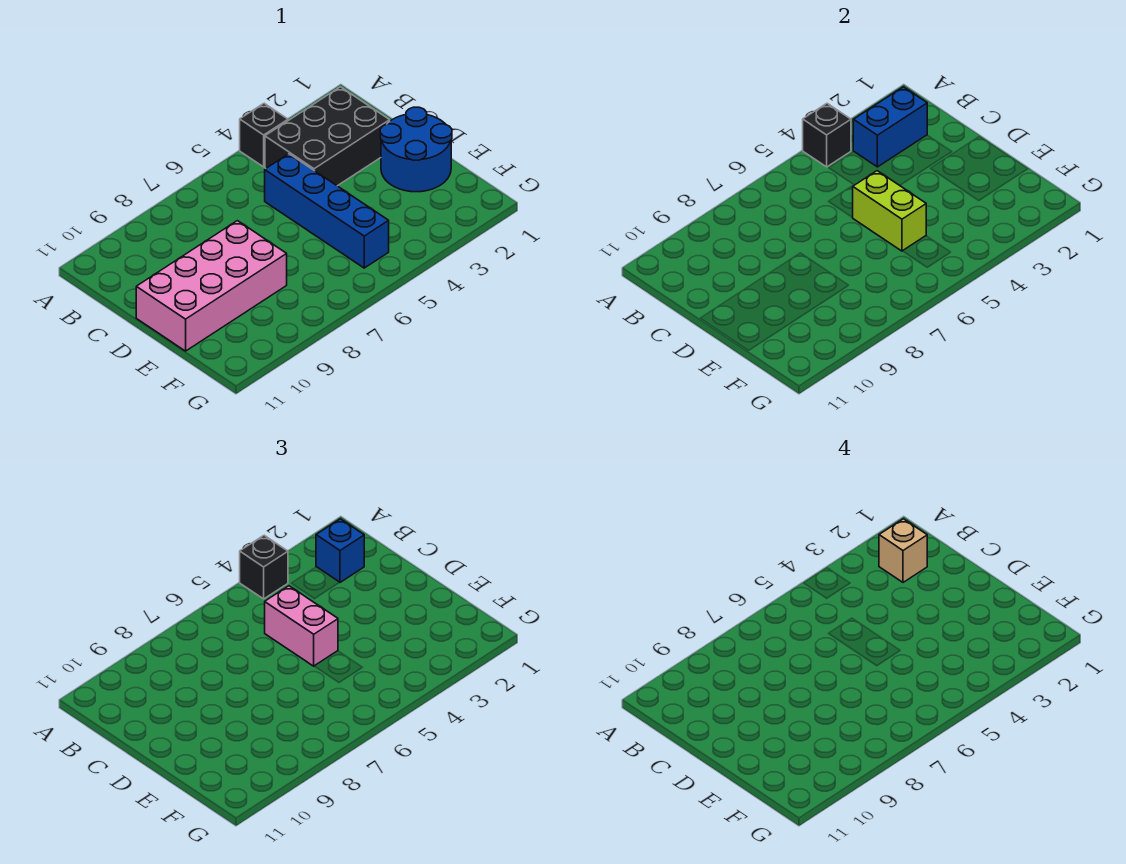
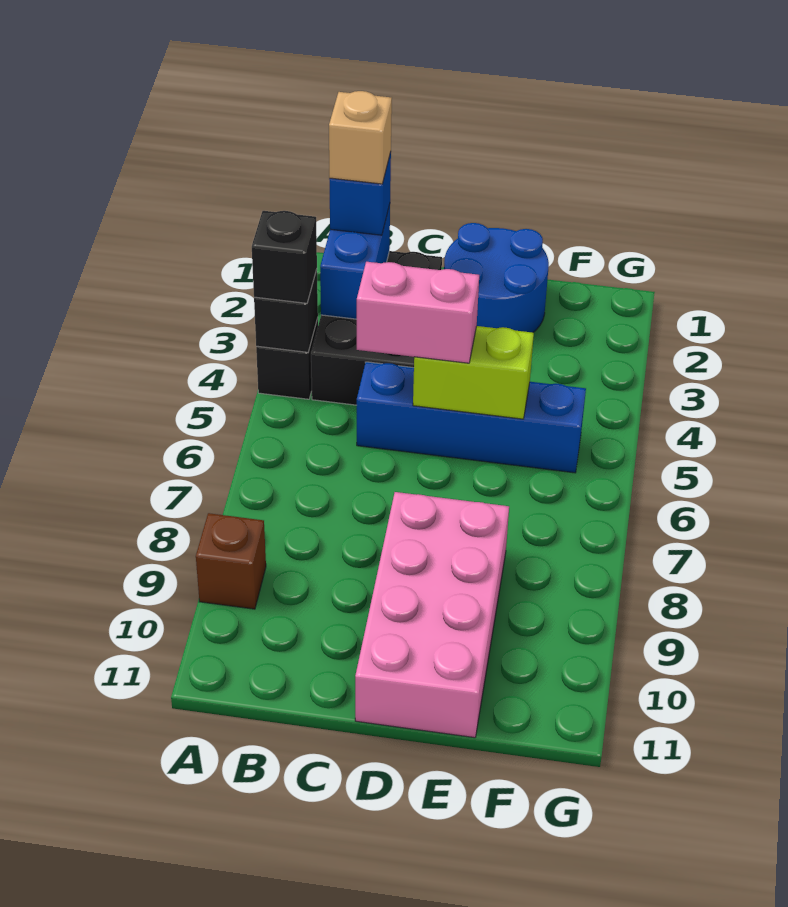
none -> brown brick A9 level 1

